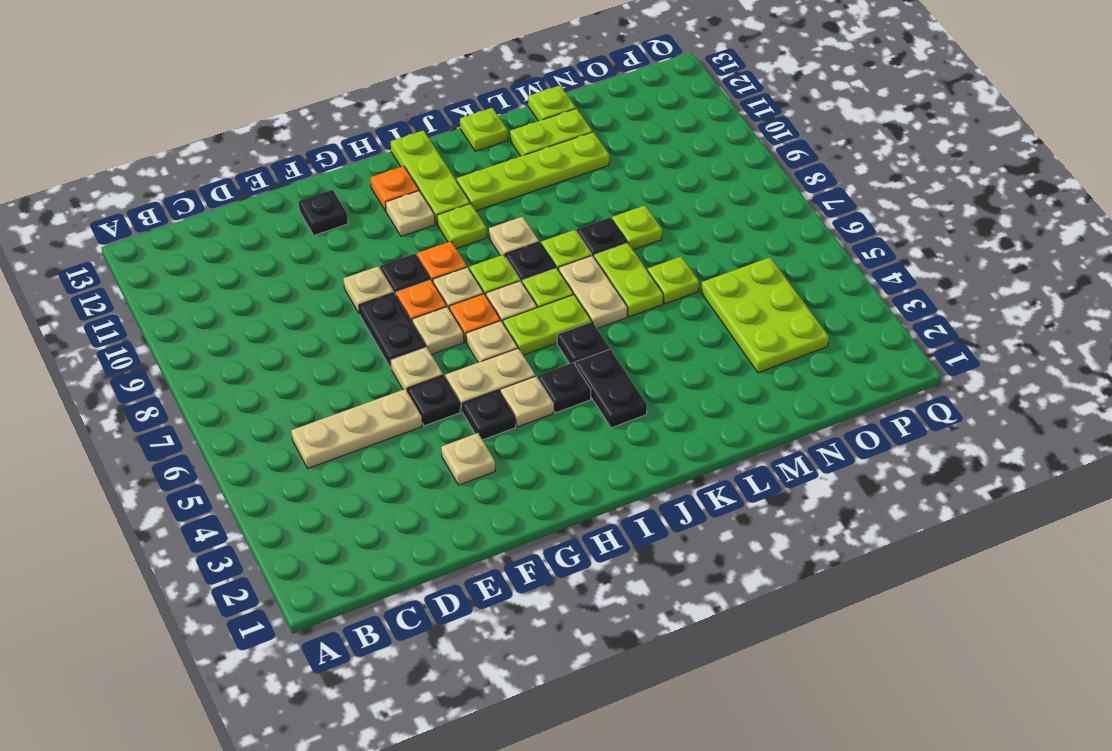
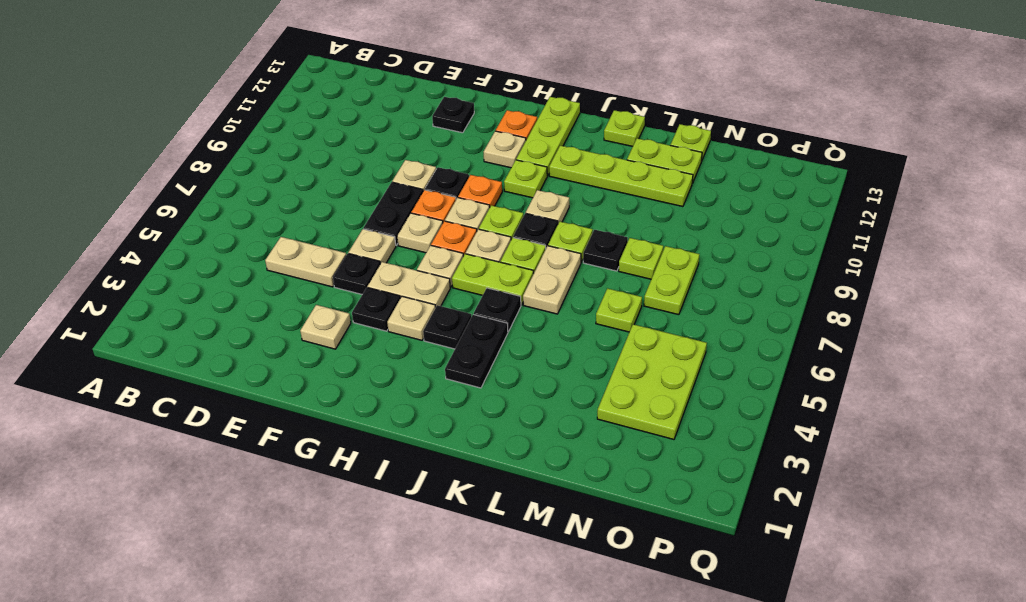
tan plate C5:E5 level 1 -> tan plate D5:E5 level 1
lime plate L6:L7 level 1 -> lime plate N7:N8 level 1

